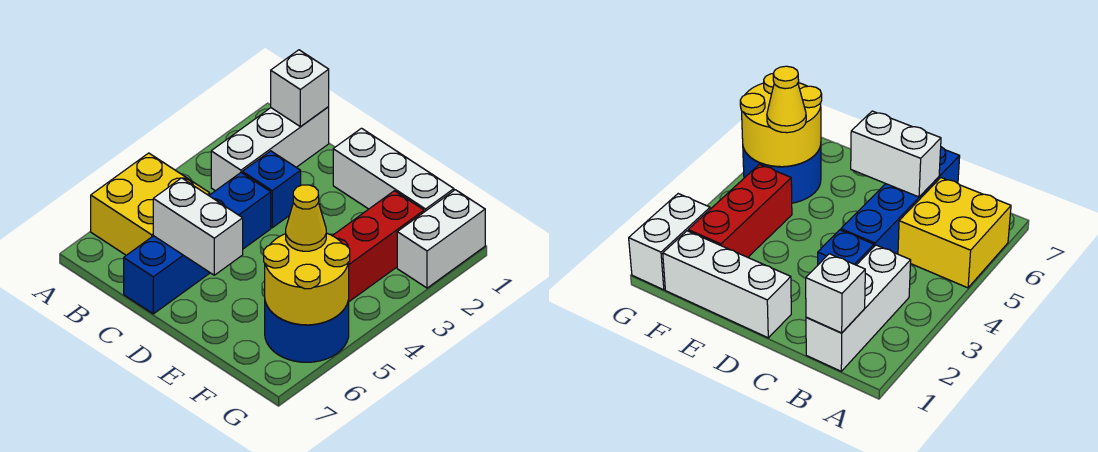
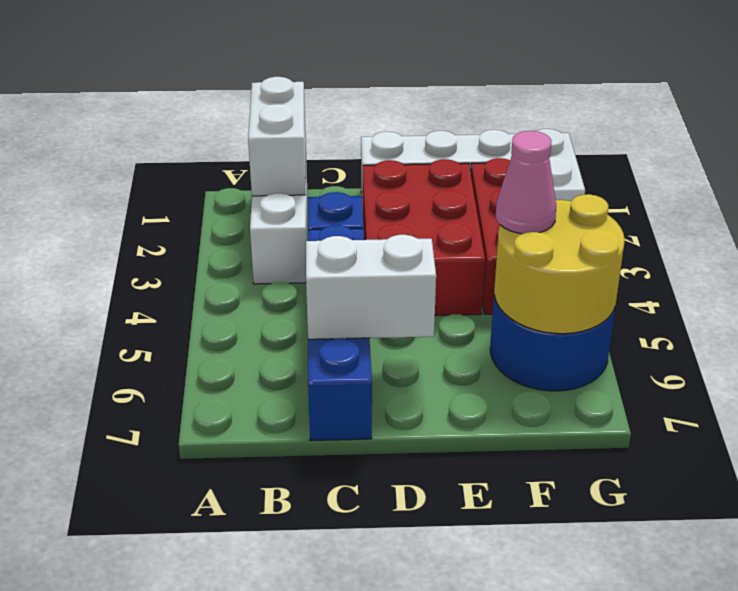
yellow brick A5:B6 level 1 -> none
white brick B1 level 2 -> white brick B1:B2 level 2
none -> red brick D2:E4 level 1
yellow cone F5 level 3 -> pink cone F5 level 3

